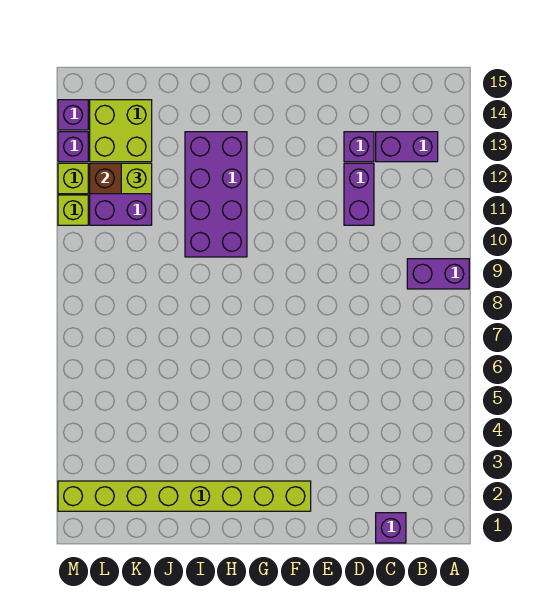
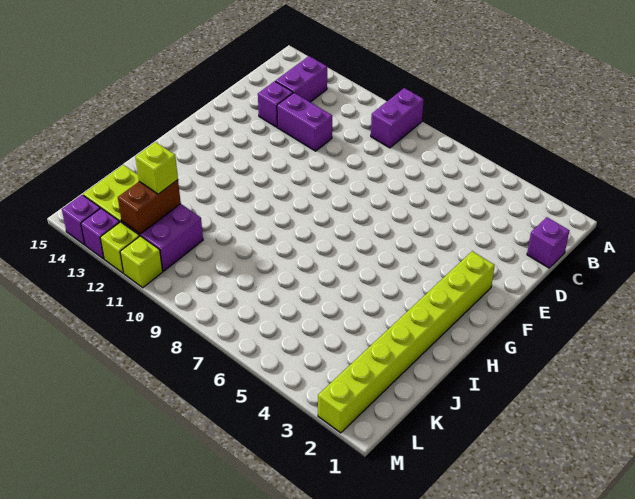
purple brick H10:I13 level 1 -> none

